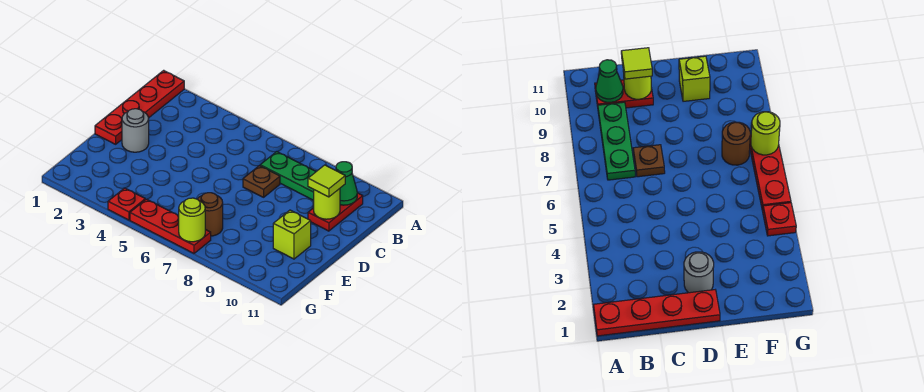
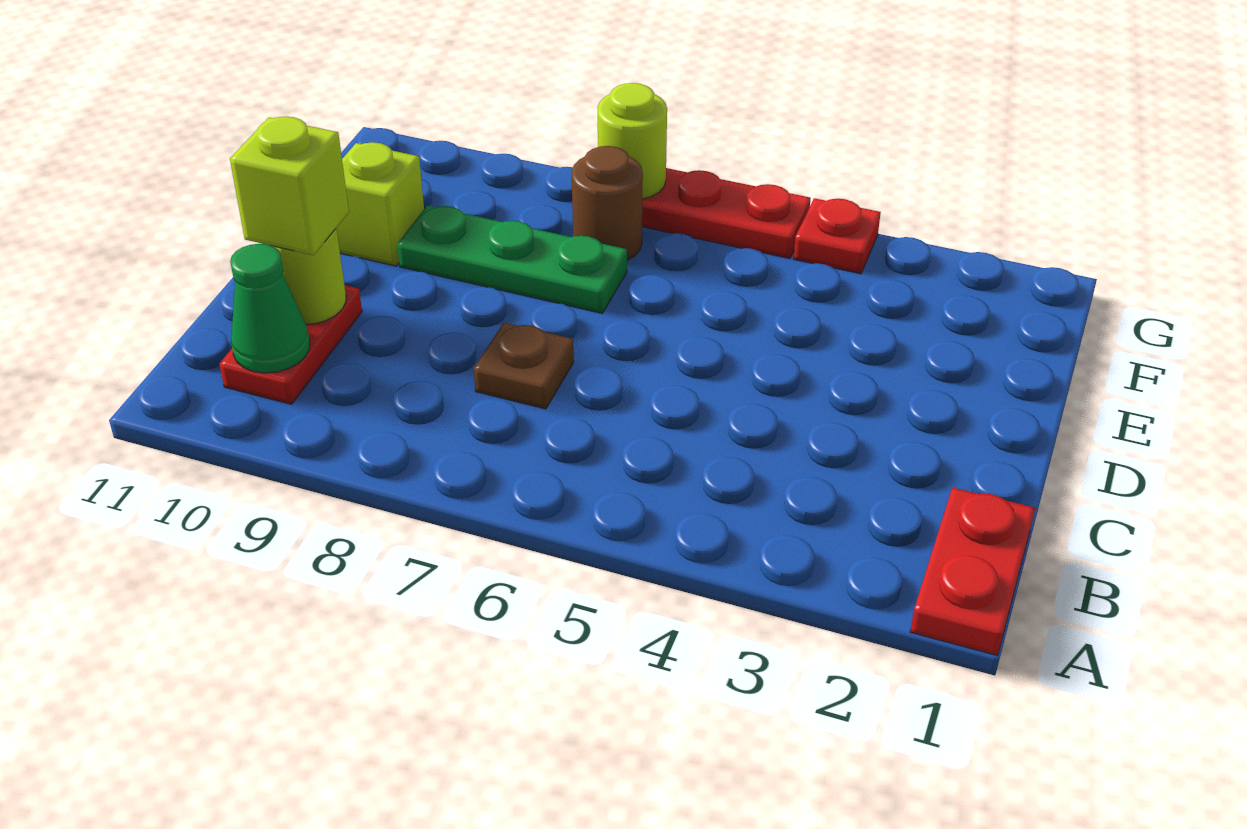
red plate A1:D1 level 1 -> red plate A1:B1 level 1
green plate B7:B9 level 1 -> green plate E7:E9 level 1
lime tile C10 level 3 -> lime brick C10 level 3
grey round brick D2 level 1 -> none

